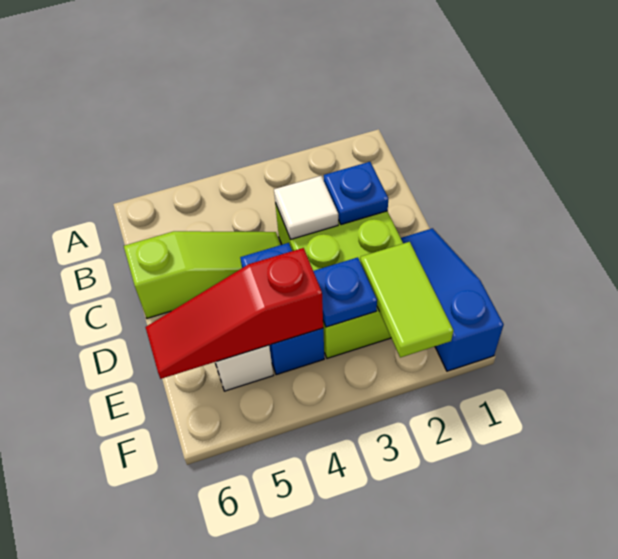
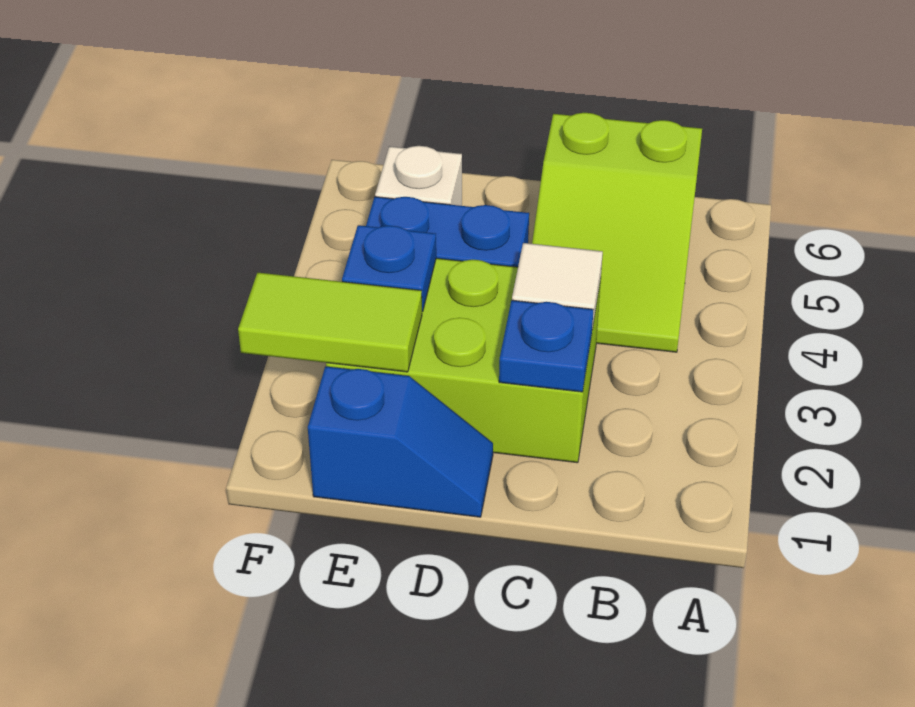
lime slope C4:C6 level 1 top 6 -> lime slope B4:C6 level 1 top 6
blue slope D1:F1 level 1 top F -> blue slope D1:E1 level 1 top E
red slope E4:E6 level 2 top 4 -> none

